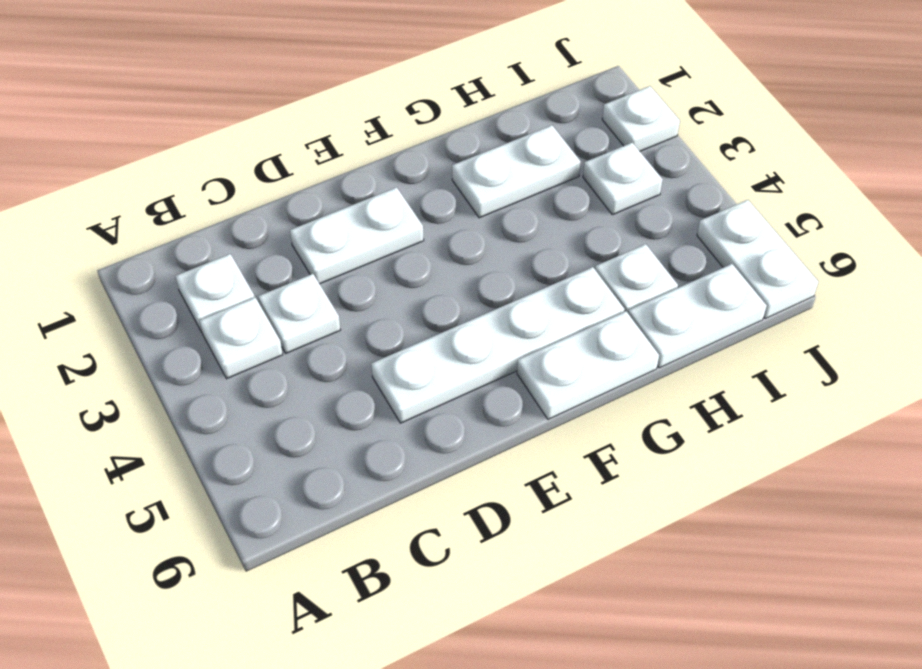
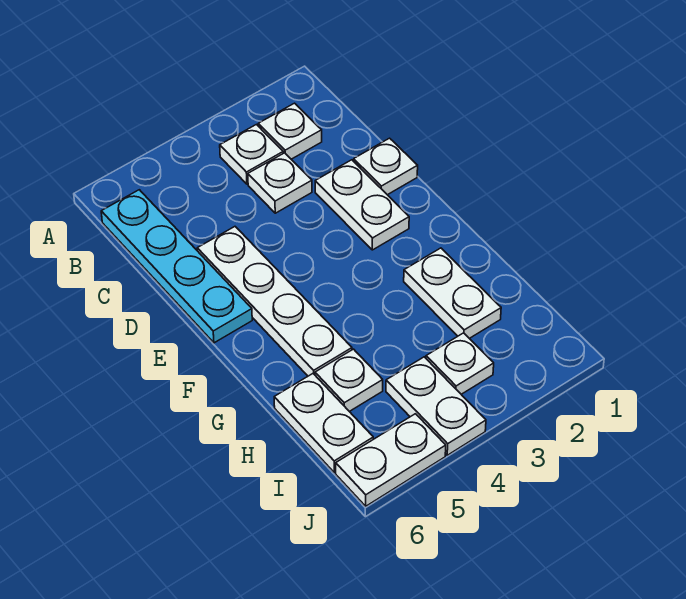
none -> cyan plate B6:E6 level 1
white plate F6:G6 level 1 -> white plate I4:J4 level 1
white plate J2 level 1 -> white plate D1 level 1

